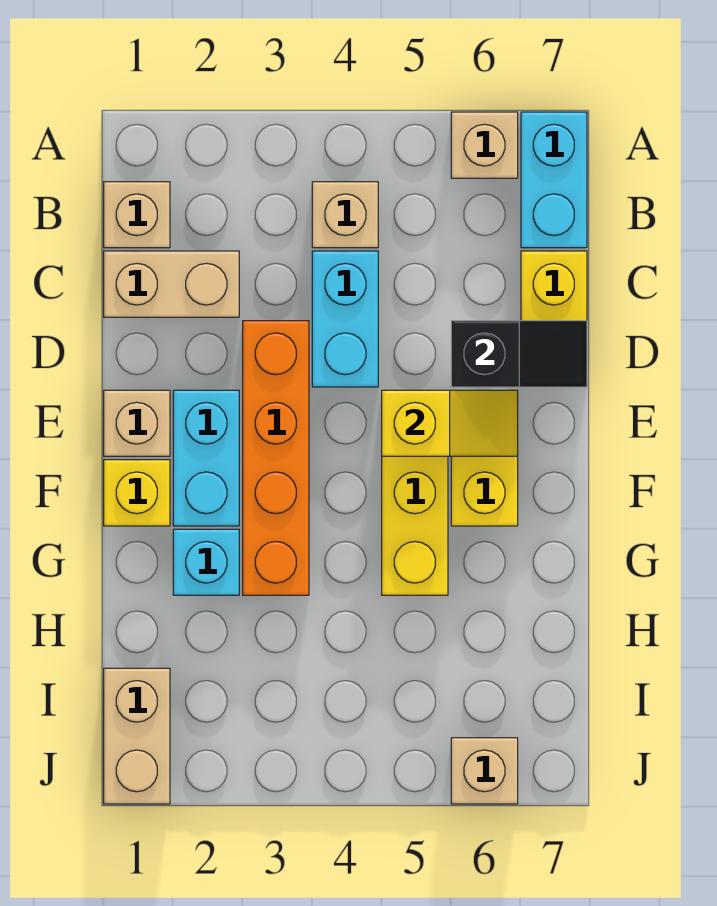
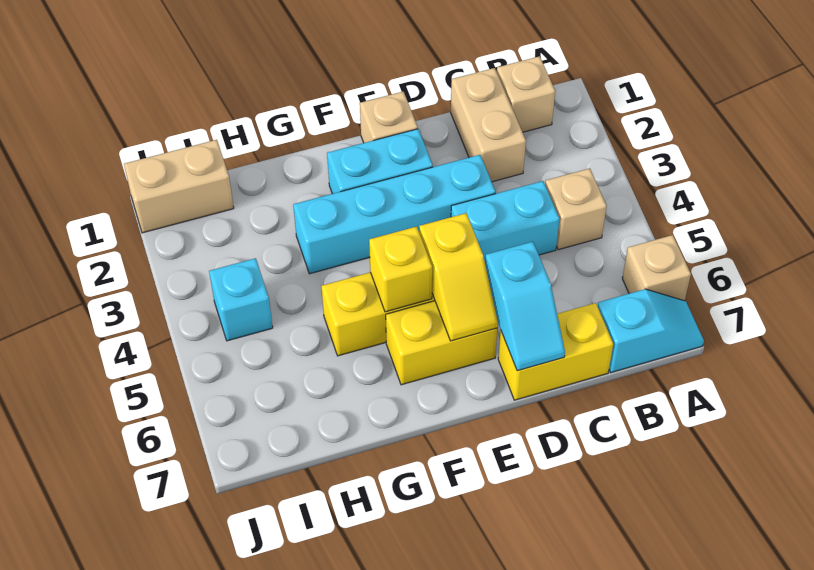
cyan brick A7:B7 level 1 -> cyan slope A7:B7 level 1 top B
orange brick D3:G3 level 1 -> cyan brick D3:G3 level 1
black slope D6:D7 level 2 top 6 -> cyan slope D6:D7 level 2 top 6
yellow brick F1 level 1 -> yellow brick F5 level 2
cyan brick G2 level 1 -> cyan brick I4 level 1
tan brick J6 level 1 -> none

